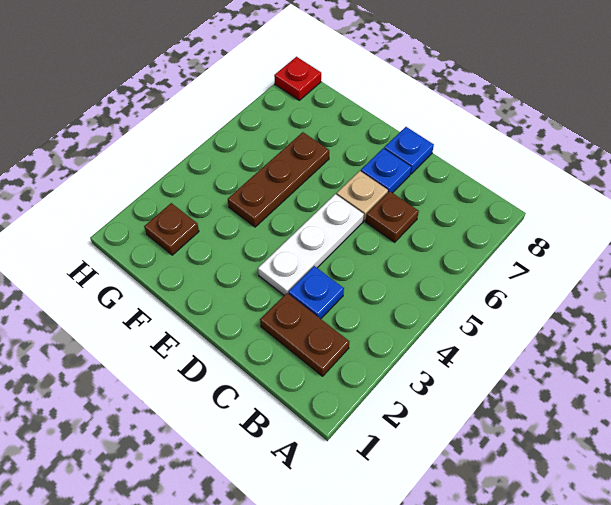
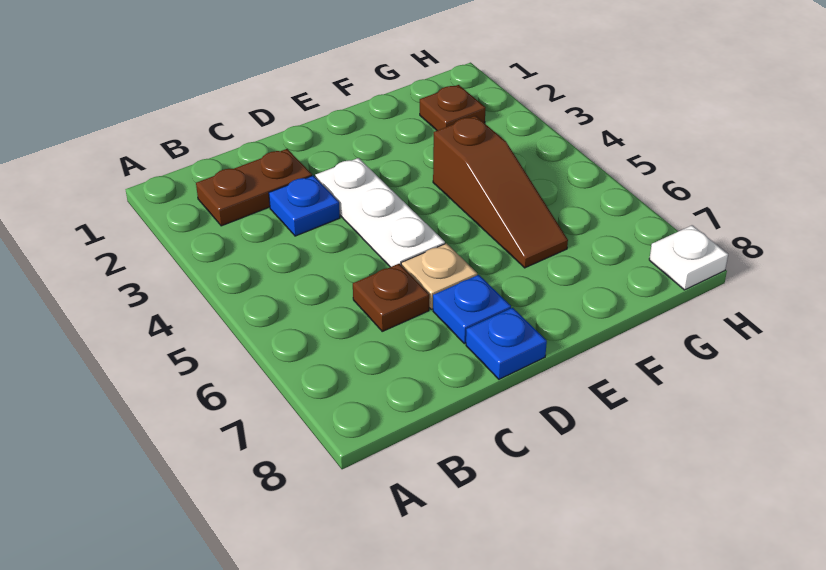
brown plate F4:F6 level 1 -> brown slope F4:F6 level 1 top 4
red plate H8 level 1 -> white plate H8 level 1

